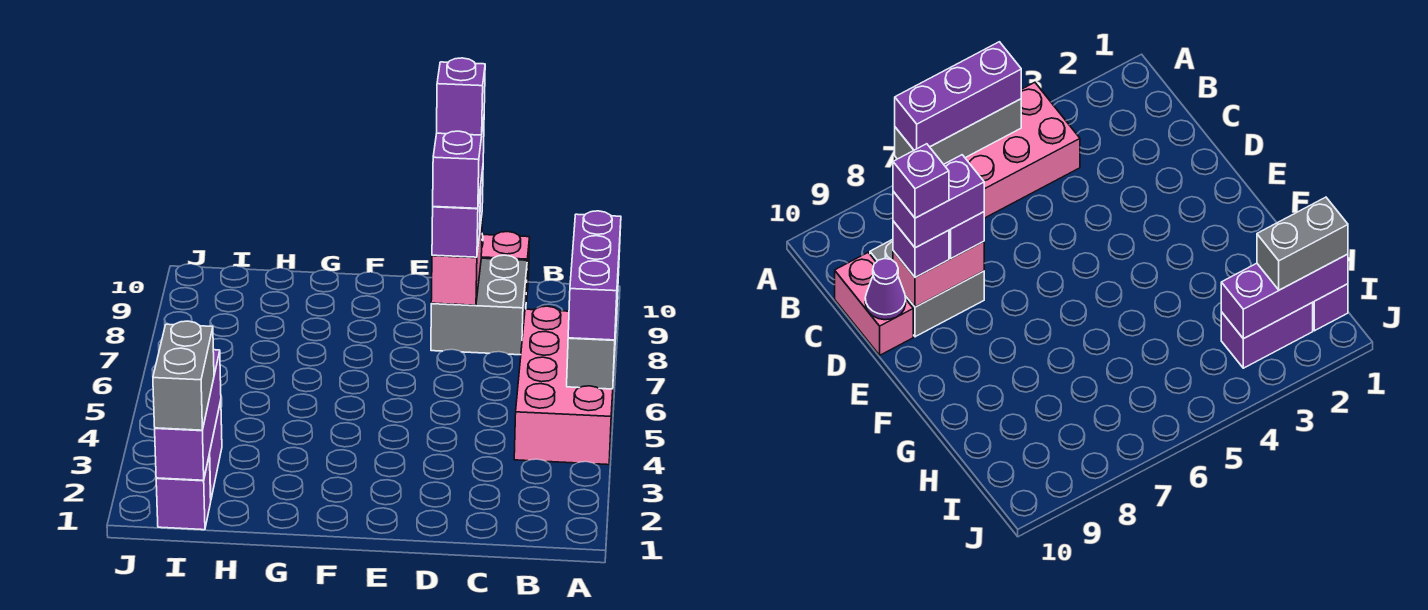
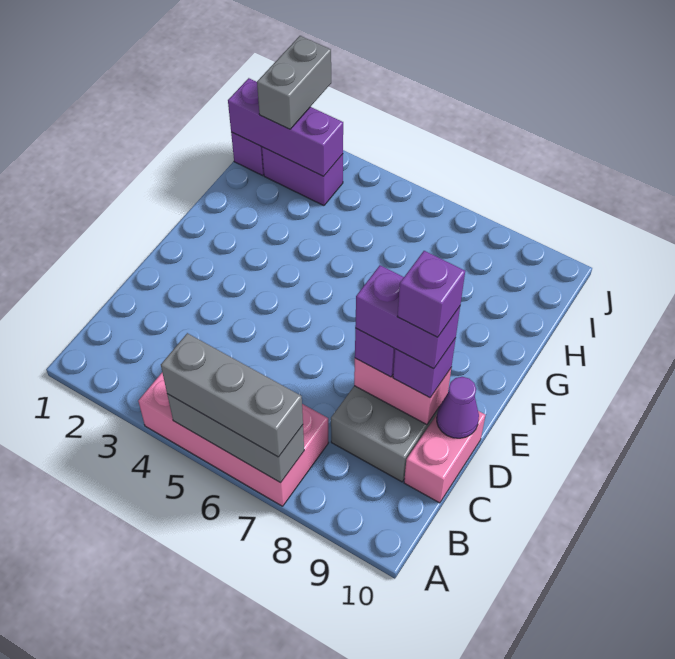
purple brick A5:A7 level 3 -> grey brick A5:A7 level 3
grey brick I1:I2 level 3 -> grey brick I2:J2 level 3

